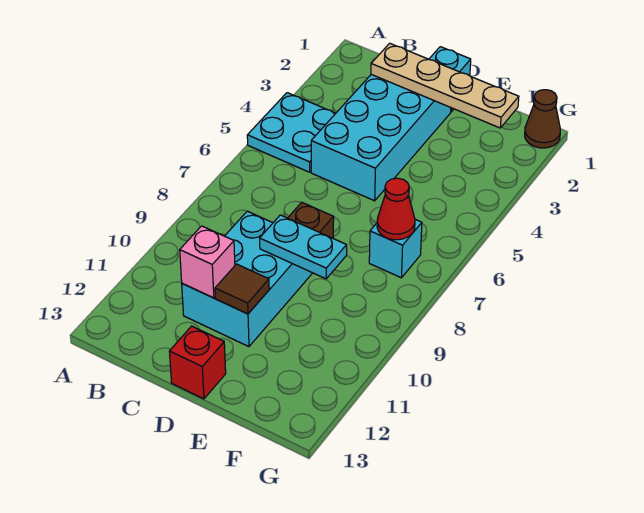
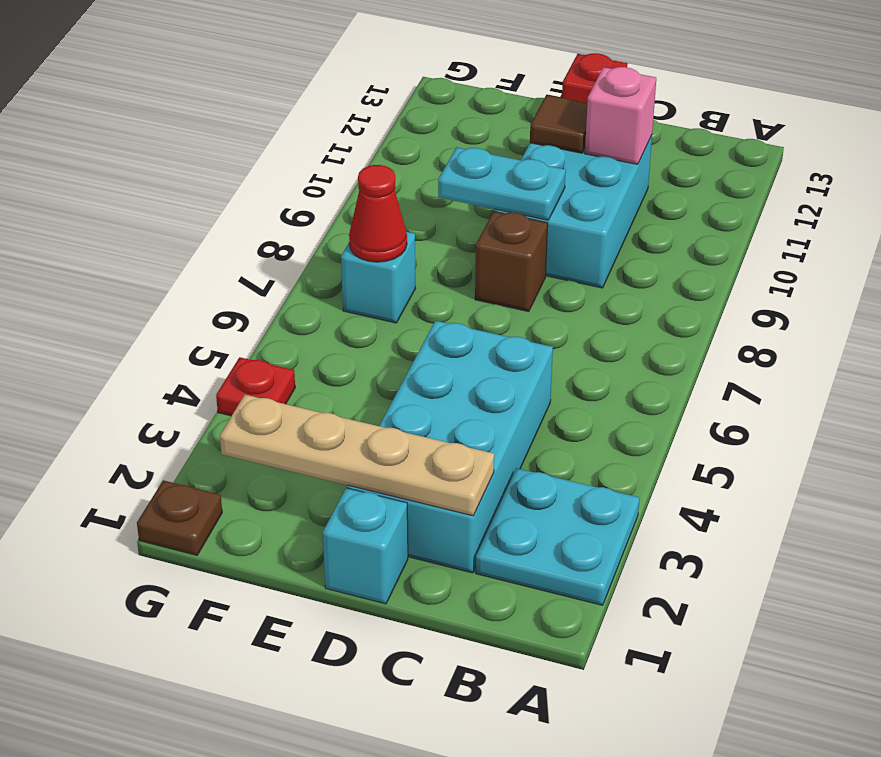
cyan plate A4:B5 level 1 -> cyan plate A2:B3 level 1
brown cone G1 level 1 -> brown plate G1 level 1
none -> red plate G4 level 1

